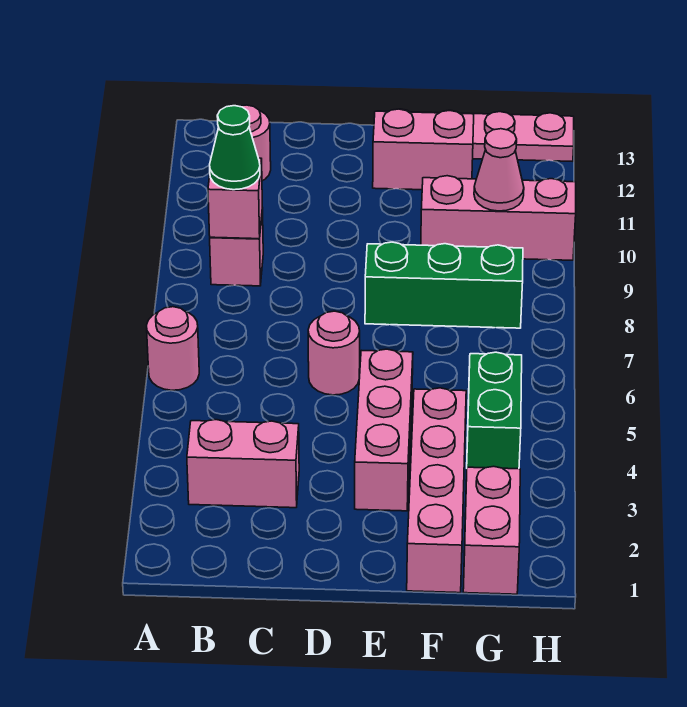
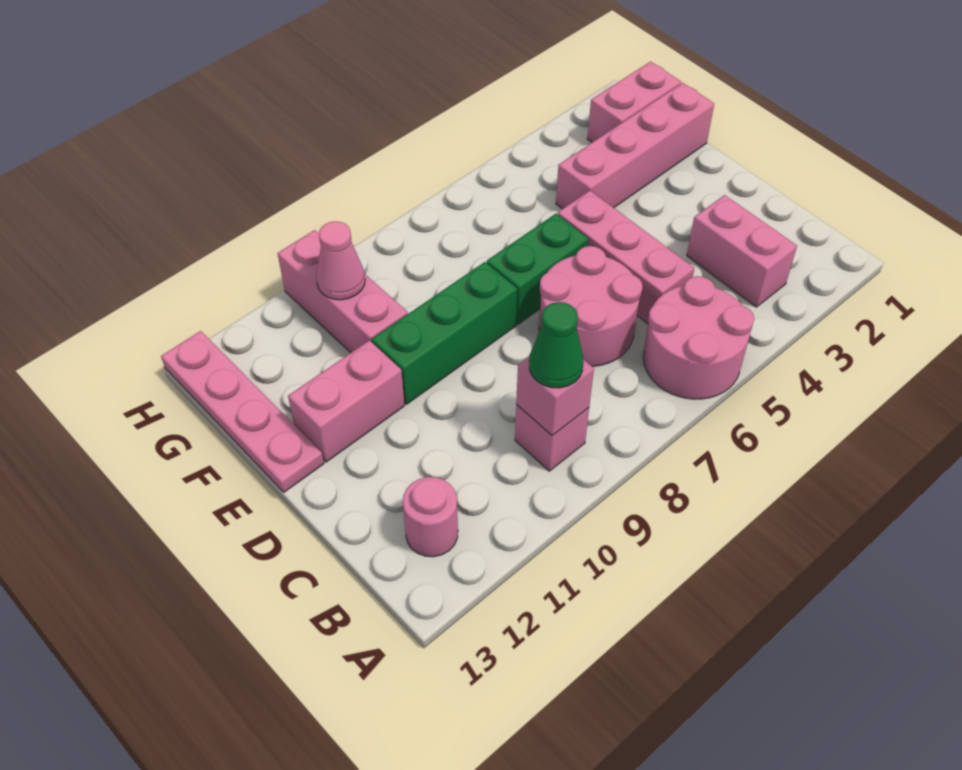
pink round brick A6 level 1 -> pink round brick A5:B6 level 1
pink round brick D6 level 1 -> pink round brick C6:D7 level 1
pink brick E3:E5 level 1 -> pink brick C5:E5 level 1
green brick E8:G8 level 1 -> green brick E8:E10 level 1
pink brick E12:F12 level 1 -> pink brick E11:E12 level 1
green brick G4:G5 level 1 -> green brick E6:E7 level 1

